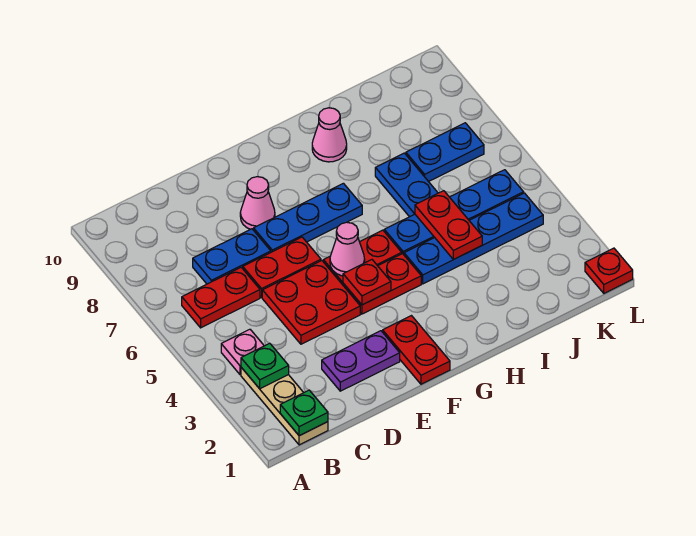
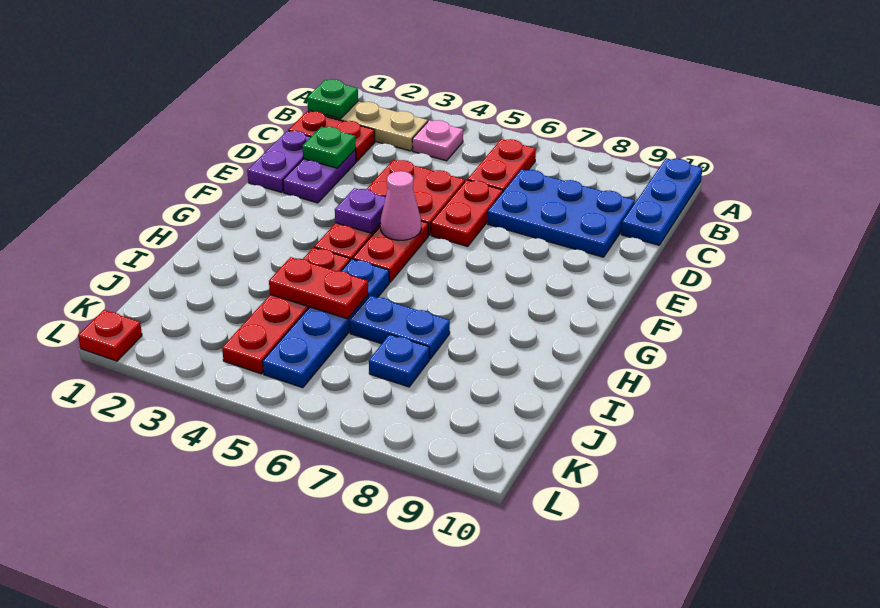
green plate B3 level 2 -> green plate D2 level 2
blue plate C7:D7 level 1 -> blue plate C7:D9 level 1
none -> purple plate D1:E1 level 1
blue plate E7:G7 level 1 -> blue plate A10:C10 level 1
pink cone E8 level 1 -> none
red plate F1:F2 level 1 -> red plate C1:C2 level 1
red plate F4 level 2 -> purple plate F4 level 2
blue plate H4:K4 level 1 -> red plate H4:K4 level 1
pink cone H9 level 1 -> none
blue plate J7:K7 level 1 -> blue plate J7 level 1

